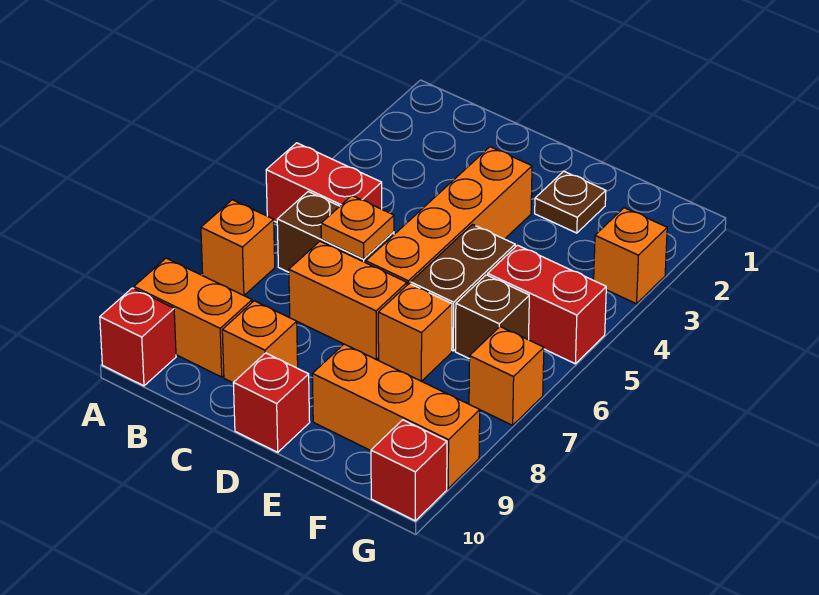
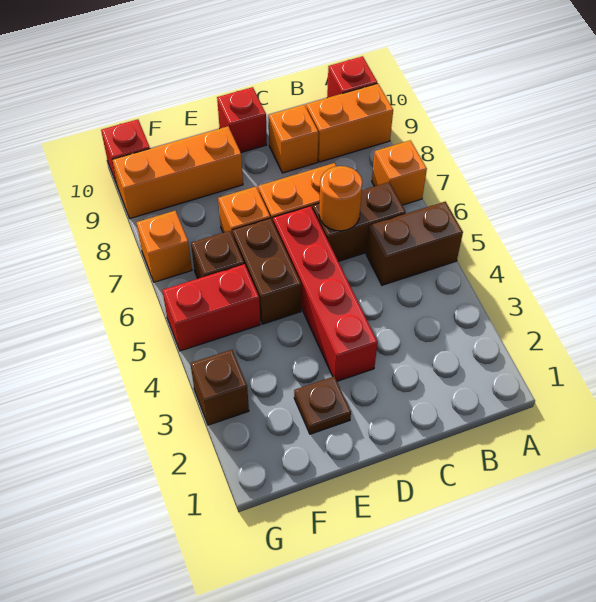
red brick A5:B5 level 1 -> brown brick A5:B5 level 1
orange plate C6 level 2 -> orange round brick C6 level 2
orange brick D3:D6 level 1 -> red brick D3:D6 level 1
orange brick G3 level 1 -> brown brick G3 level 1

